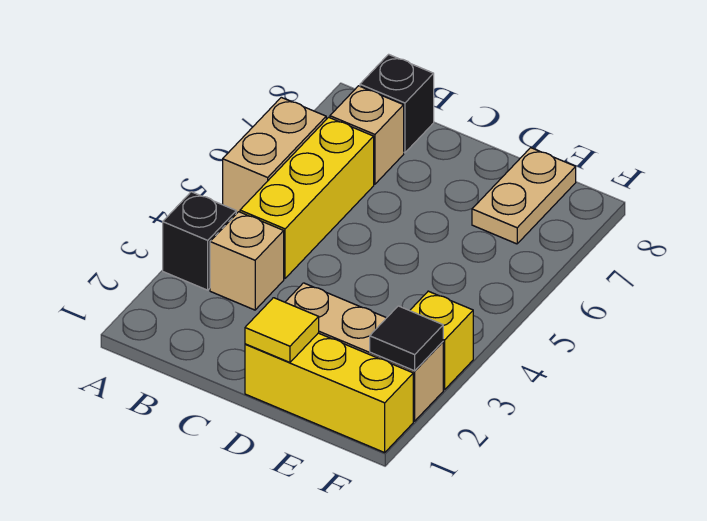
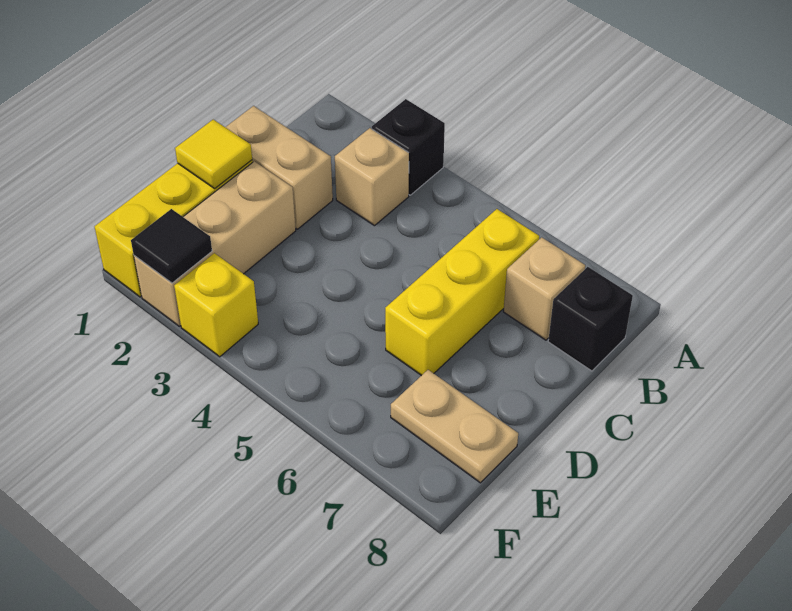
tan brick A5:A6 level 1 -> tan brick C1:C2 level 1
yellow brick B4:B6 level 1 -> yellow brick B6:D6 level 1

